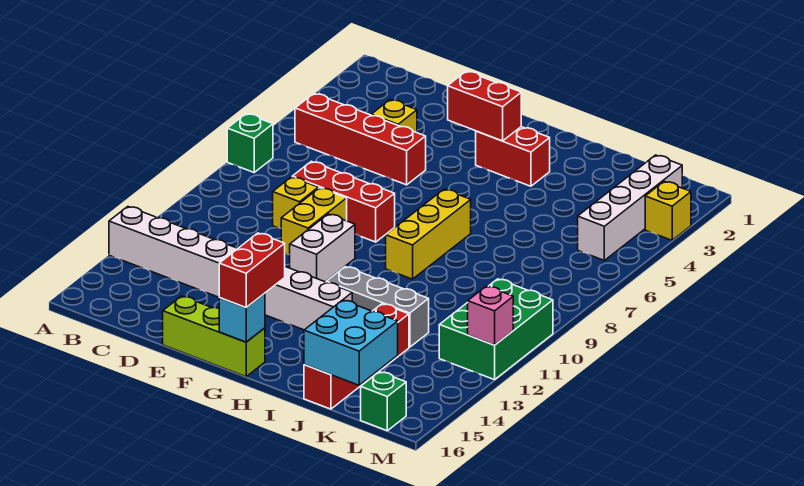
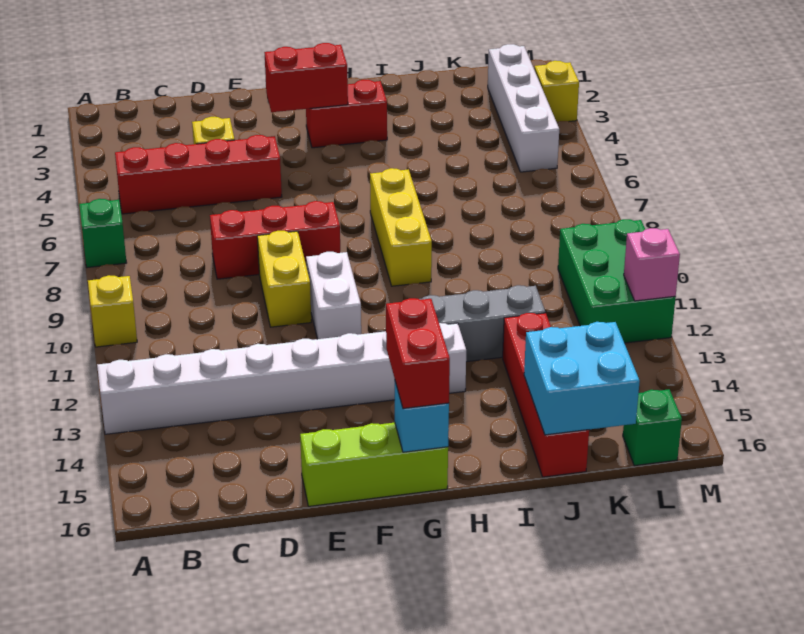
yellow brick D9 level 1 -> yellow brick A10 level 1

